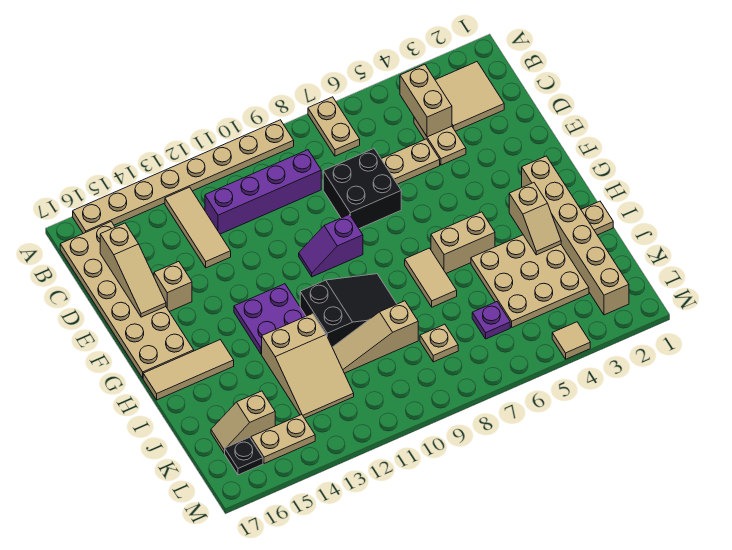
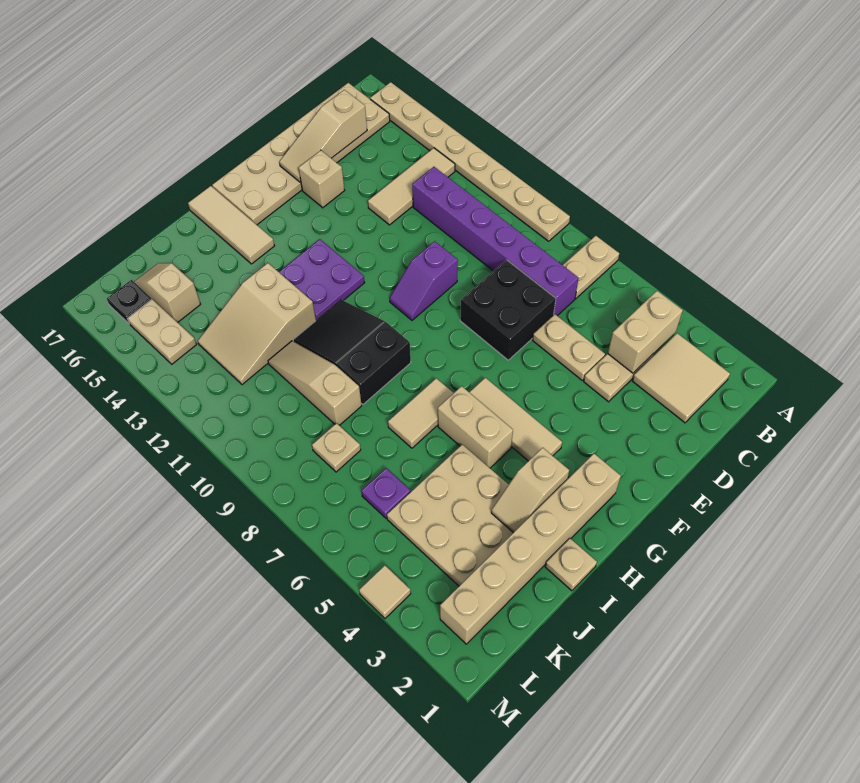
purple brick C9:C12 level 1 -> purple brick C7:C12 level 1
purple slope F9:F10 level 1 top 9 -> purple slope E10:F10 level 1 top E
none -> tan tile G4:G6 level 1
black slope H9:I11 level 1 top 11 -> black slope H9:I11 level 1 top 9

